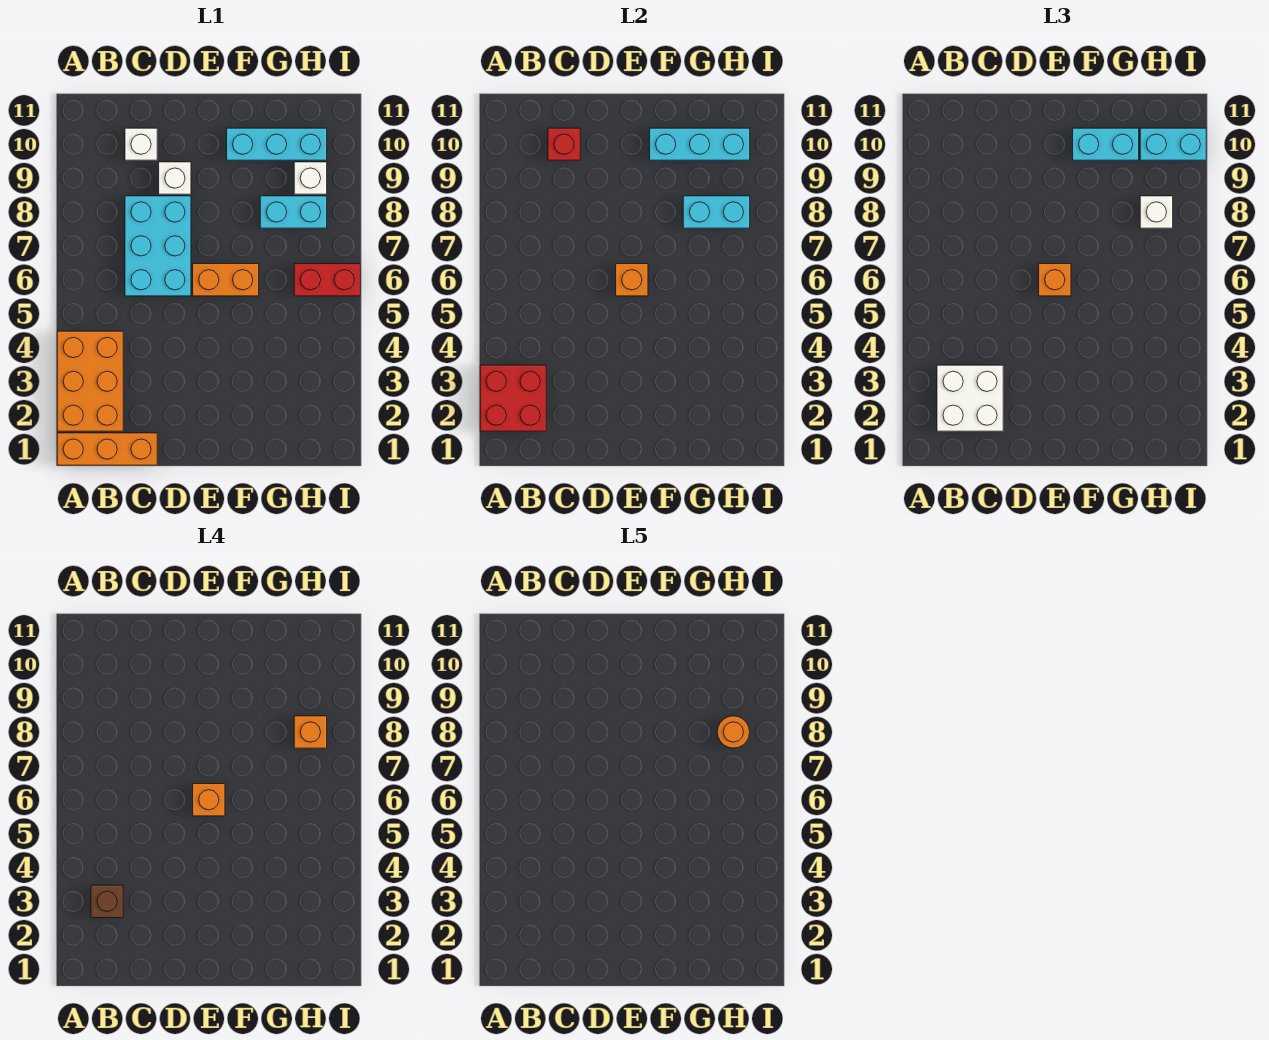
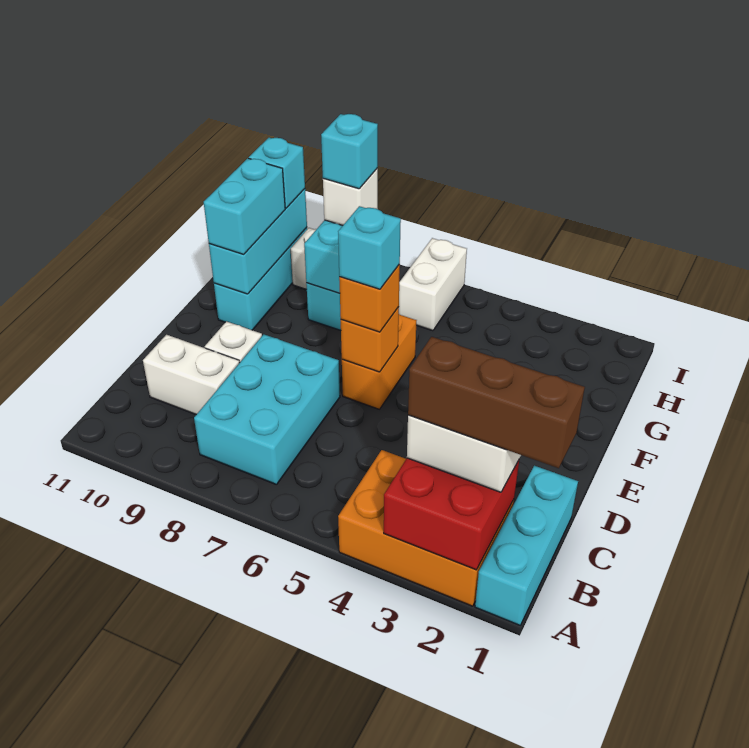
orange brick A1:C1 level 1 -> cyan brick A1:C1 level 1
brown brick B3 level 4 -> brown brick B1:B3 level 4
cyan brick C6:D8 level 1 -> cyan brick B7:D8 level 1
white brick C10 level 1 -> white brick C9:C10 level 1
red brick C10 level 2 -> none
orange brick E6 level 4 -> cyan brick E6 level 4
red brick H6:I6 level 1 -> white brick H6:I6 level 1
orange brick H8 level 4 -> cyan brick H8 level 4
orange round brick H8 level 5 -> none
cyan brick H10:I10 level 3 -> cyan brick H10 level 3

